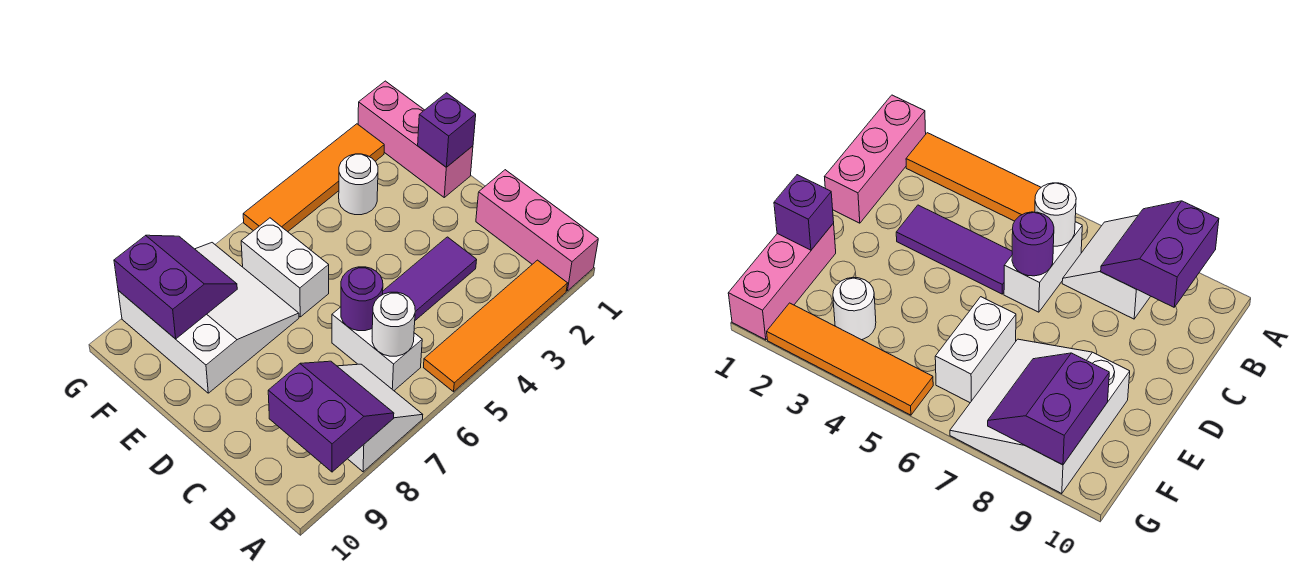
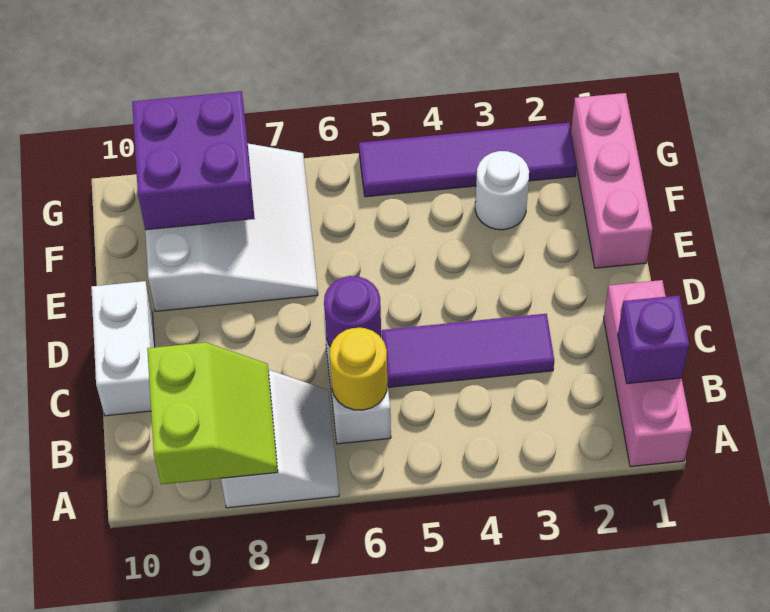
orange tile A2:A5 level 1 -> none
purple slope A8:B9 level 2 top 9 -> lime slope A8:B9 level 2 top 9
white round brick B6 level 2 -> yellow round brick B6 level 2
purple brick E1 level 2 -> purple brick B1 level 2
white brick E6:F6 level 1 -> white brick C10:D10 level 1
purple slope F8:G9 level 2 top 9 -> purple brick F8:G9 level 2
orange tile G2:G5 level 1 -> purple tile G2:G5 level 1

